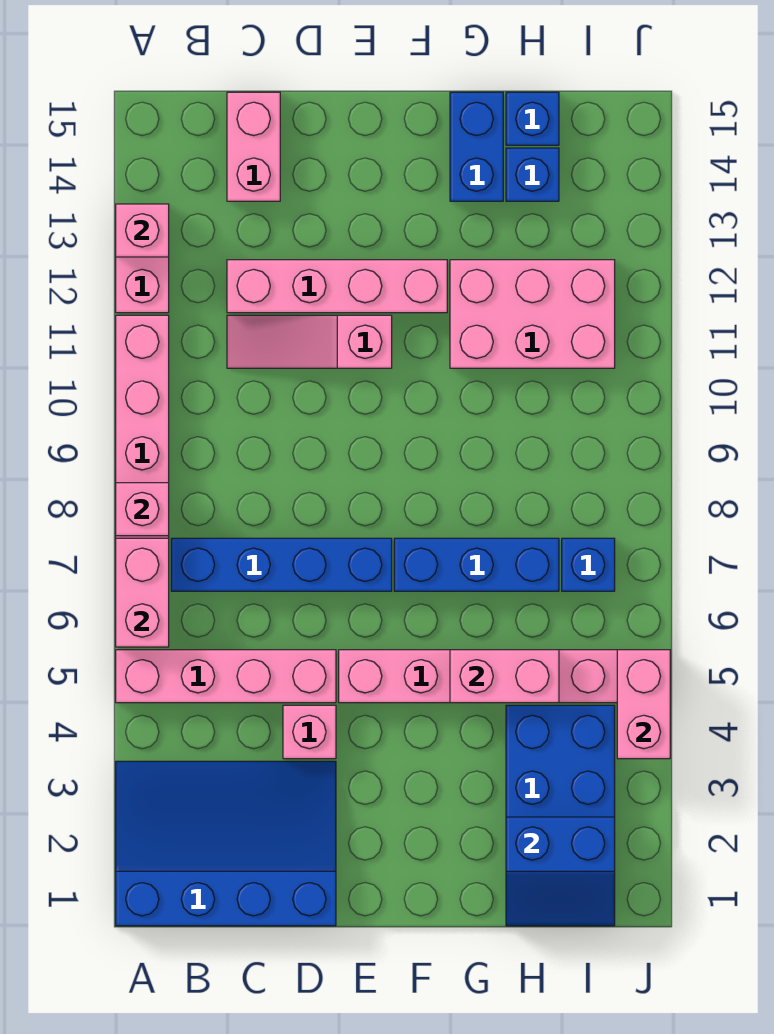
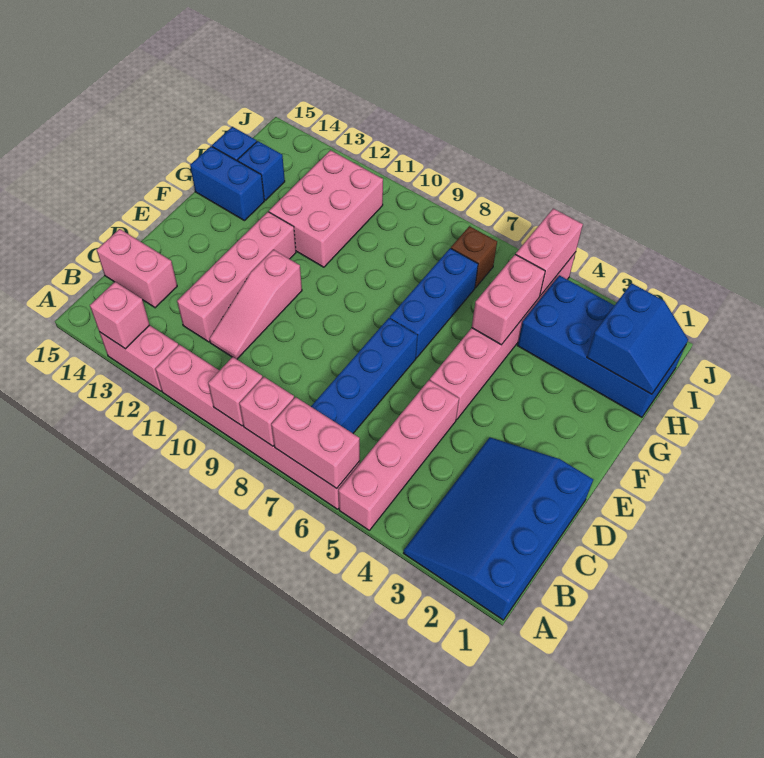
pink brick D4 level 1 -> pink brick A9 level 2
blue brick I7 level 1 -> brown brick I7 level 1
pink brick J4:J5 level 2 -> pink brick I5:J5 level 2

